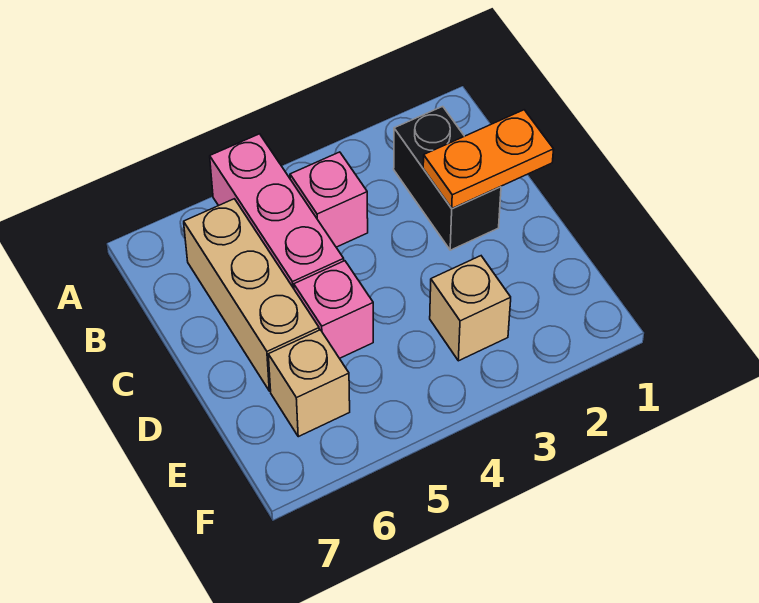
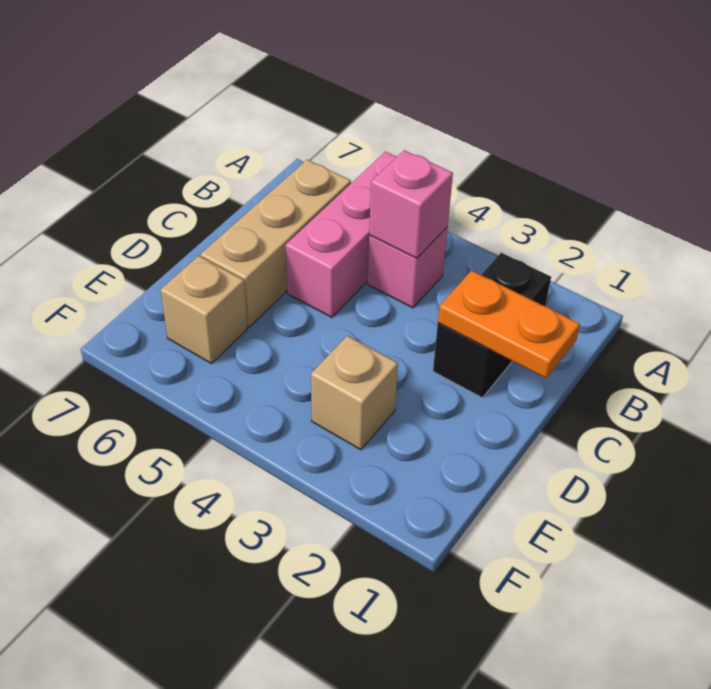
pink brick D5 level 1 -> pink brick B4 level 2

